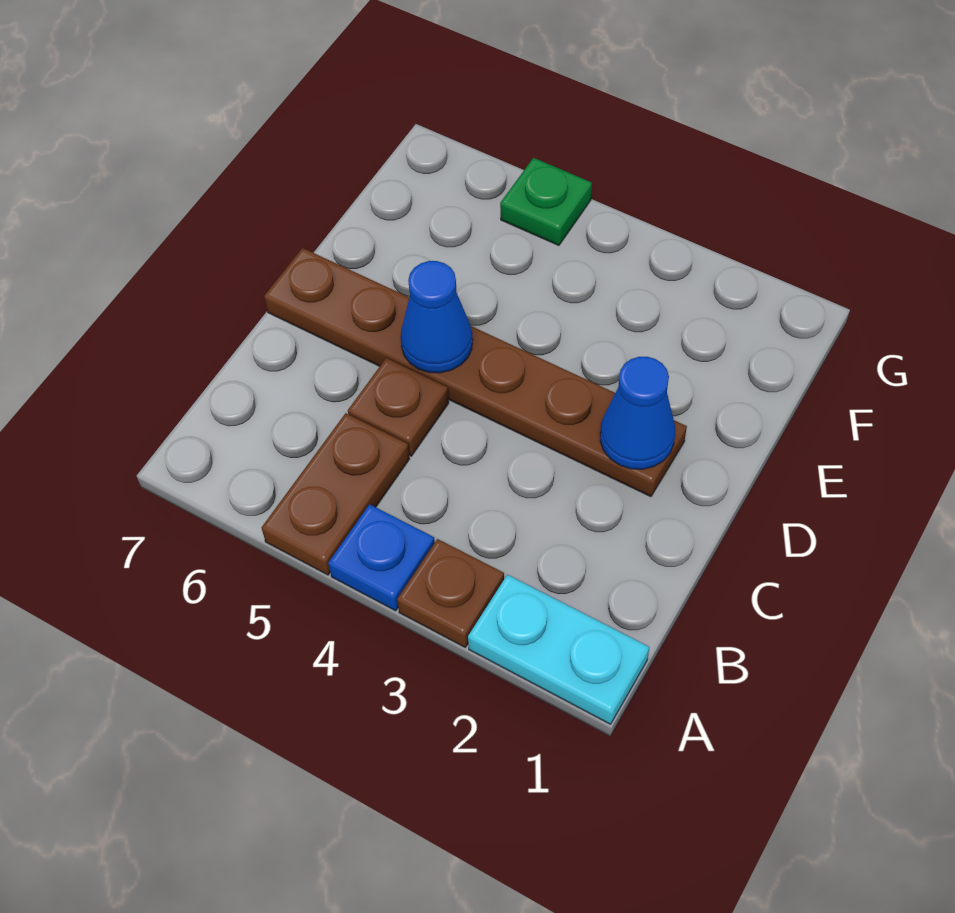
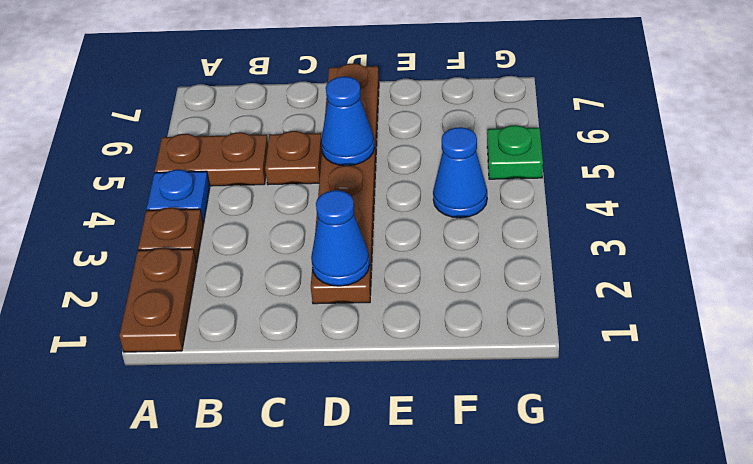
cyan plate A1:A2 level 1 -> brown plate A1:A2 level 1
none -> blue cone F4 level 1

